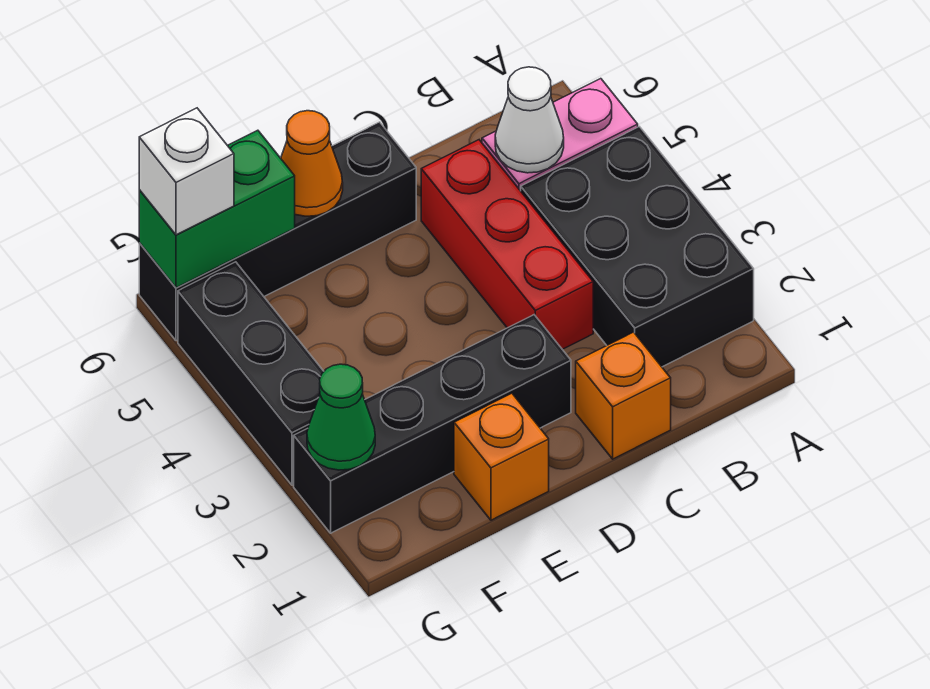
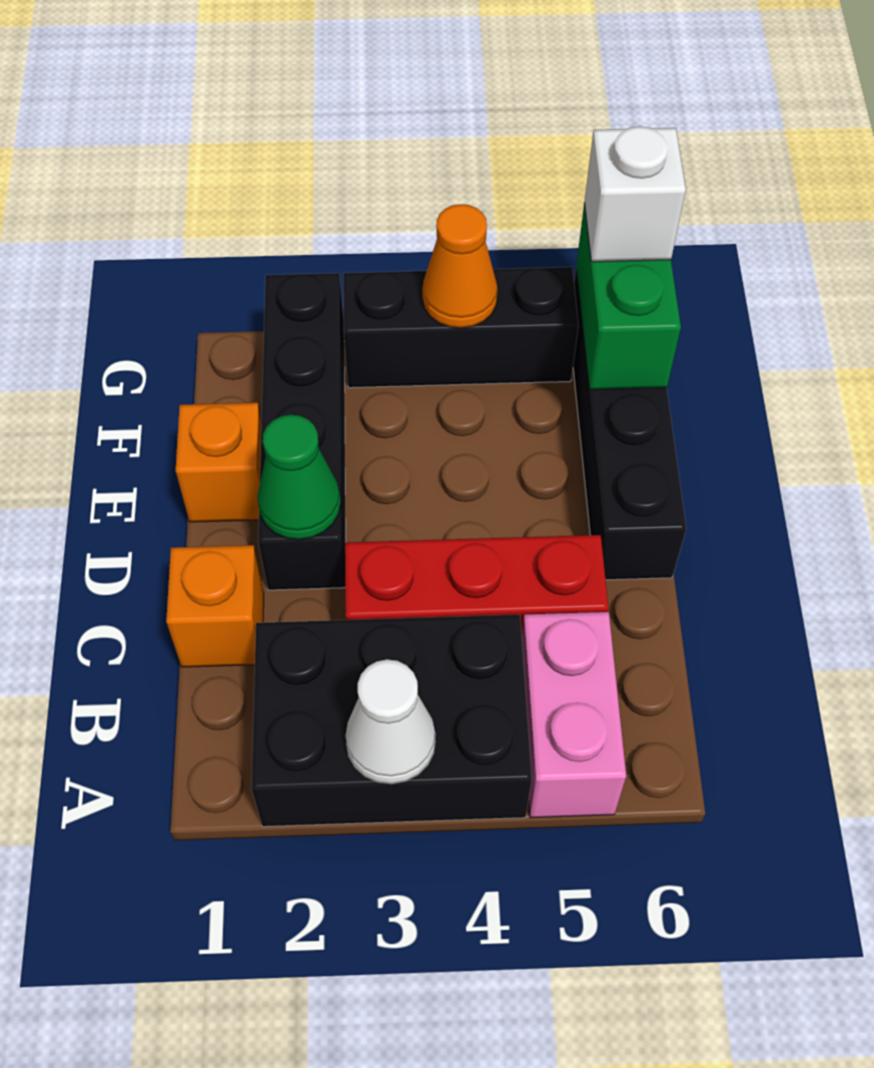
white cone B5 level 2 -> white cone A3 level 2
orange cone E6 level 2 -> orange cone G4 level 2
green cone G2 level 2 -> green cone D2 level 2

